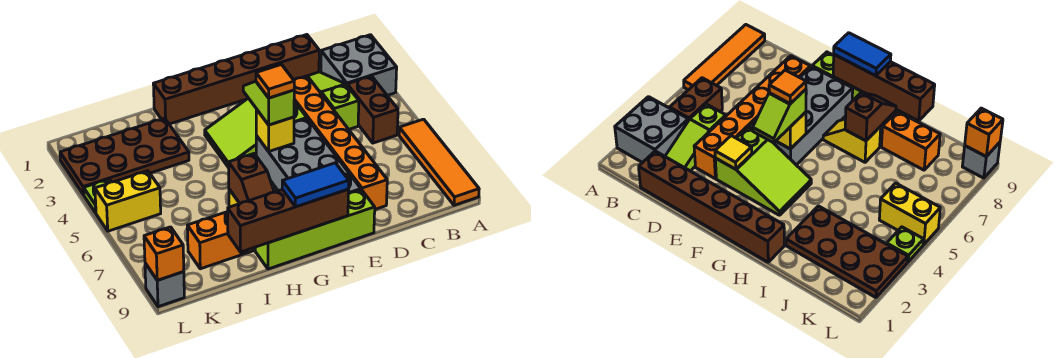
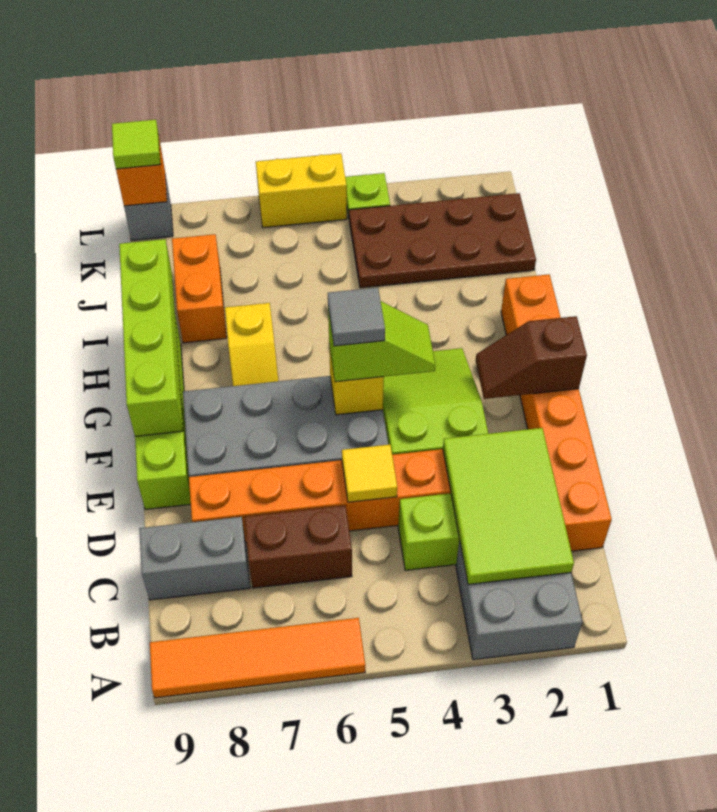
none -> lime tile B2:D3 level 2
brown brick B4:B5 level 1 -> brown brick C6:C7 level 1
brown brick C1:H1 level 1 -> orange brick C1:H1 level 1
none -> grey brick C8:C9 level 1
yellow tile E3 level 2 -> yellow tile D5 level 2
orange tile F5 level 4 -> grey tile F5 level 4
brown brick F9:I9 level 2 -> lime brick F9:I9 level 2
blue tile F9:G9 level 3 -> none
brown slope H7:H8 level 2 top 7 -> brown slope F1:F2 level 2 top 1
brown plate I2:L3 level 1 -> brown plate J1:K4 level 1
yellow brick K5:L5 level 1 -> yellow brick L5:L6 level 1
none -> lime tile L9 level 3

